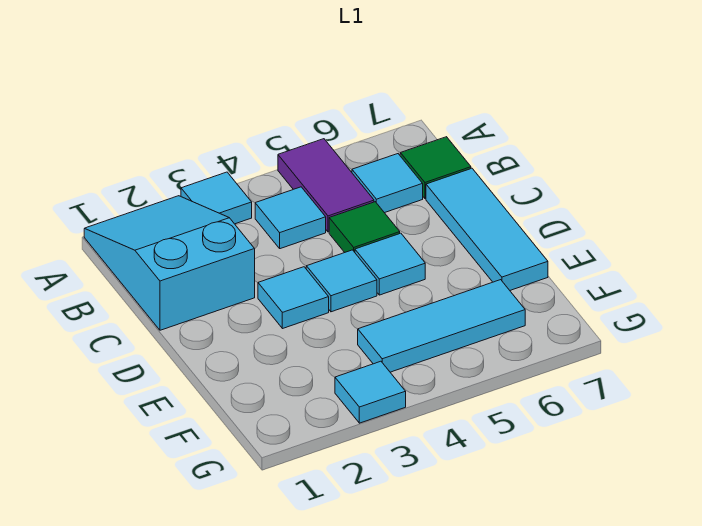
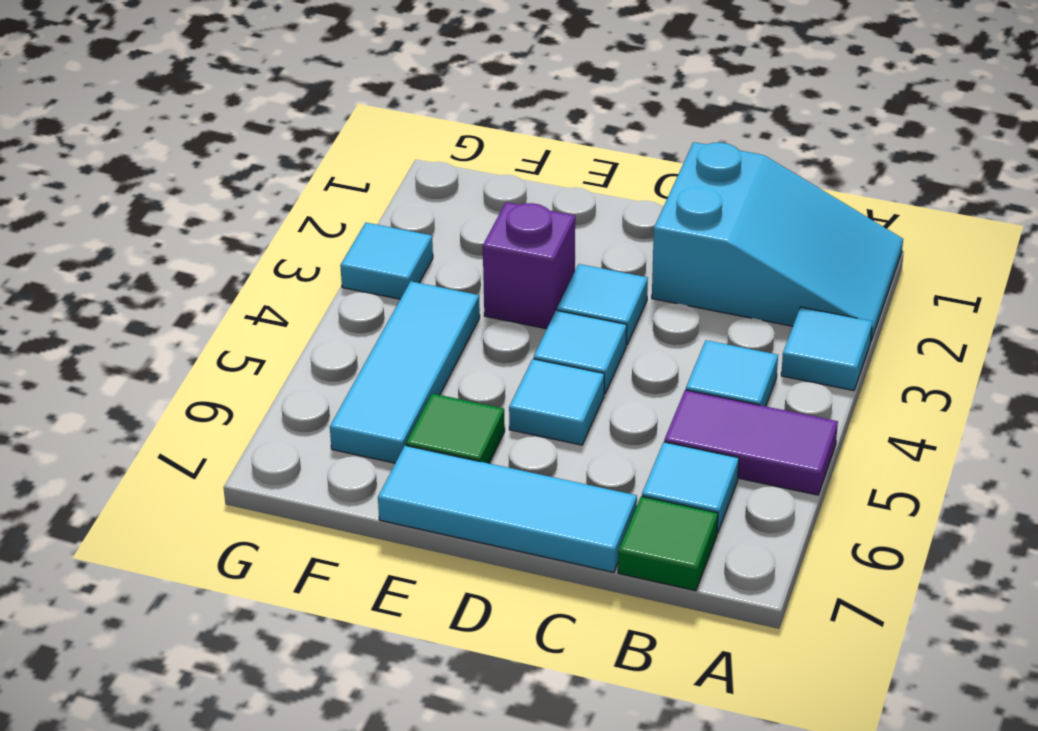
green tile C5 level 1 -> green tile E6 level 1
none -> purple brick E3 level 1

